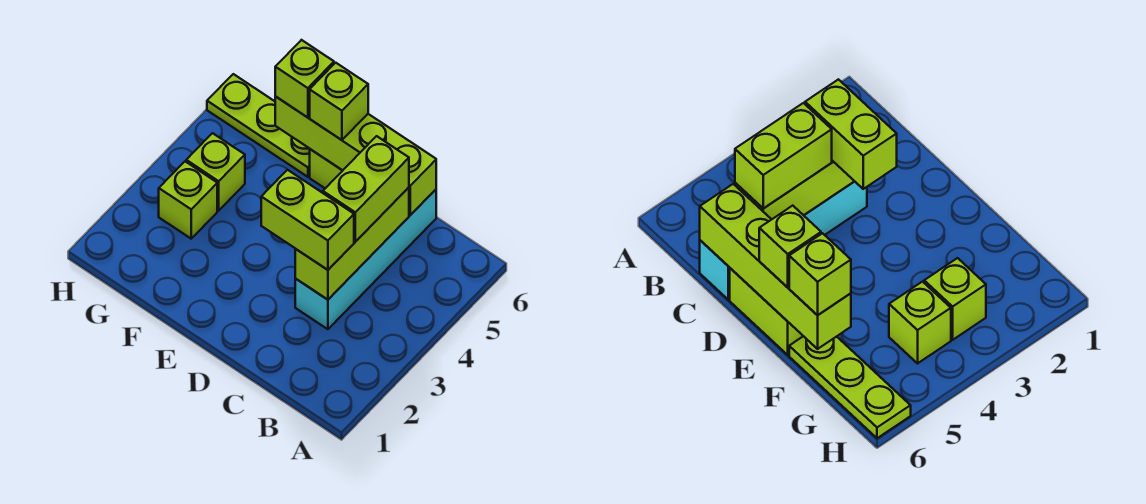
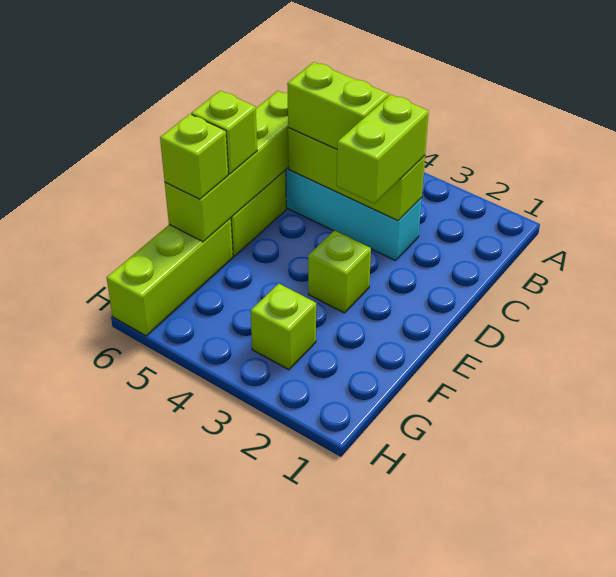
lime plate F6:H6 level 1 -> lime brick F6:H6 level 1
lime brick G4 level 1 -> lime brick E3 level 1

